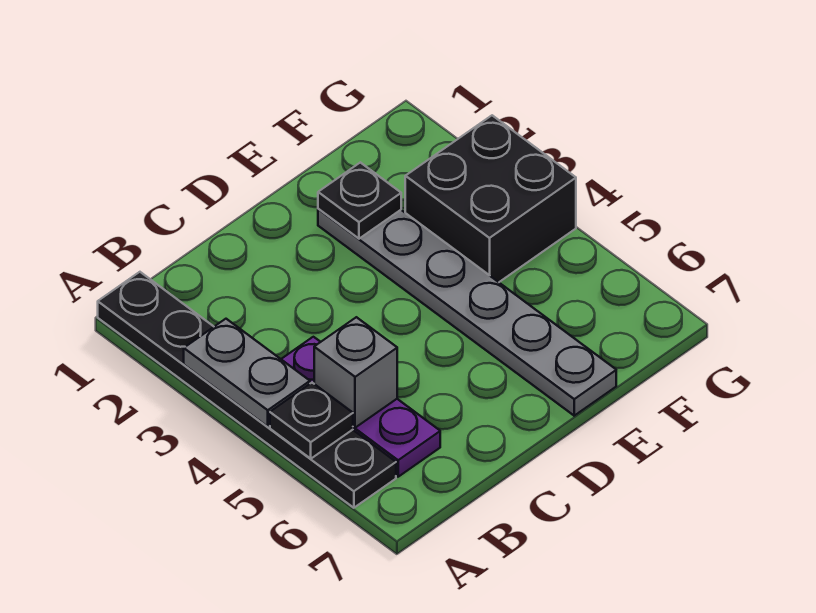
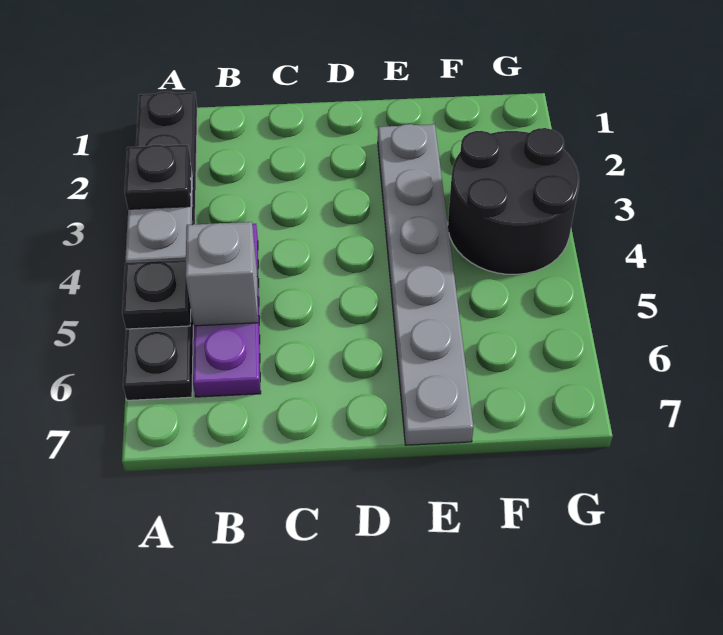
black plate E2 level 2 -> black plate A3 level 3
black brick F3:G4 level 1 -> black round brick F3:G4 level 1

